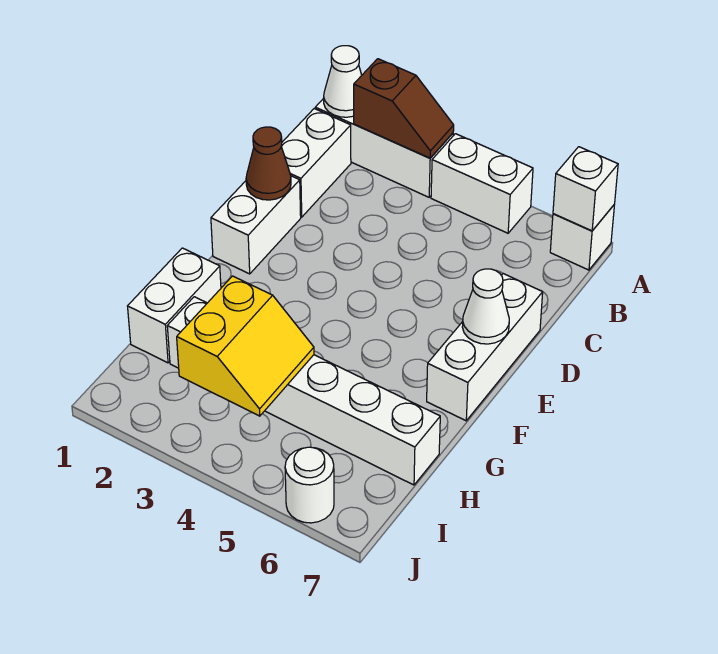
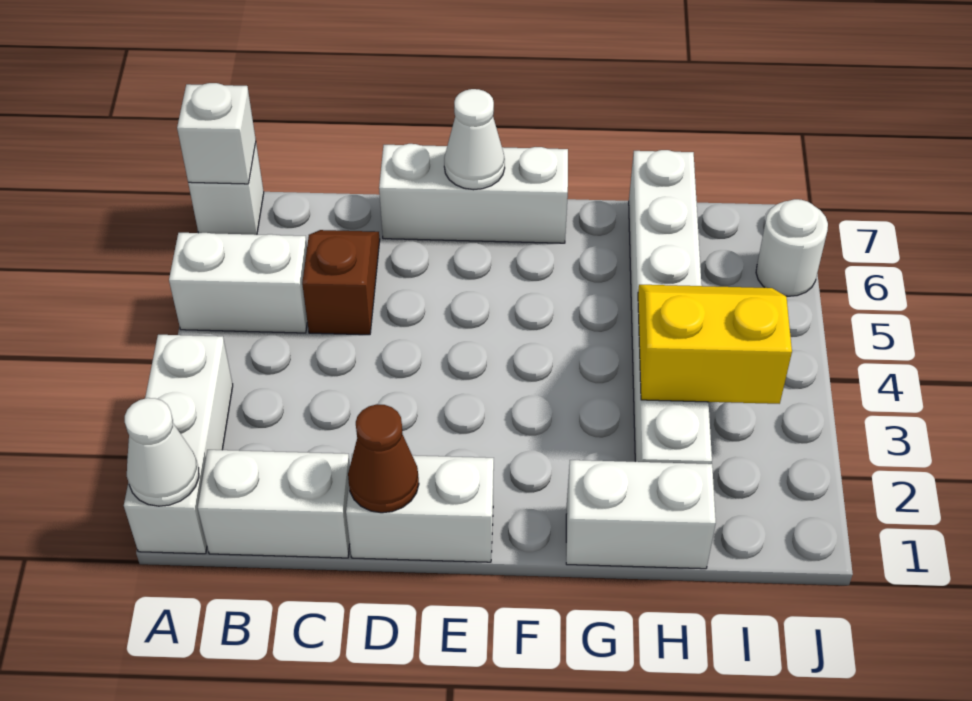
brown slope A2:A3 level 2 top 2 -> brown slope C5:C6 level 1 top 5
white brick A4:A5 level 1 -> white brick A5:B5 level 1

